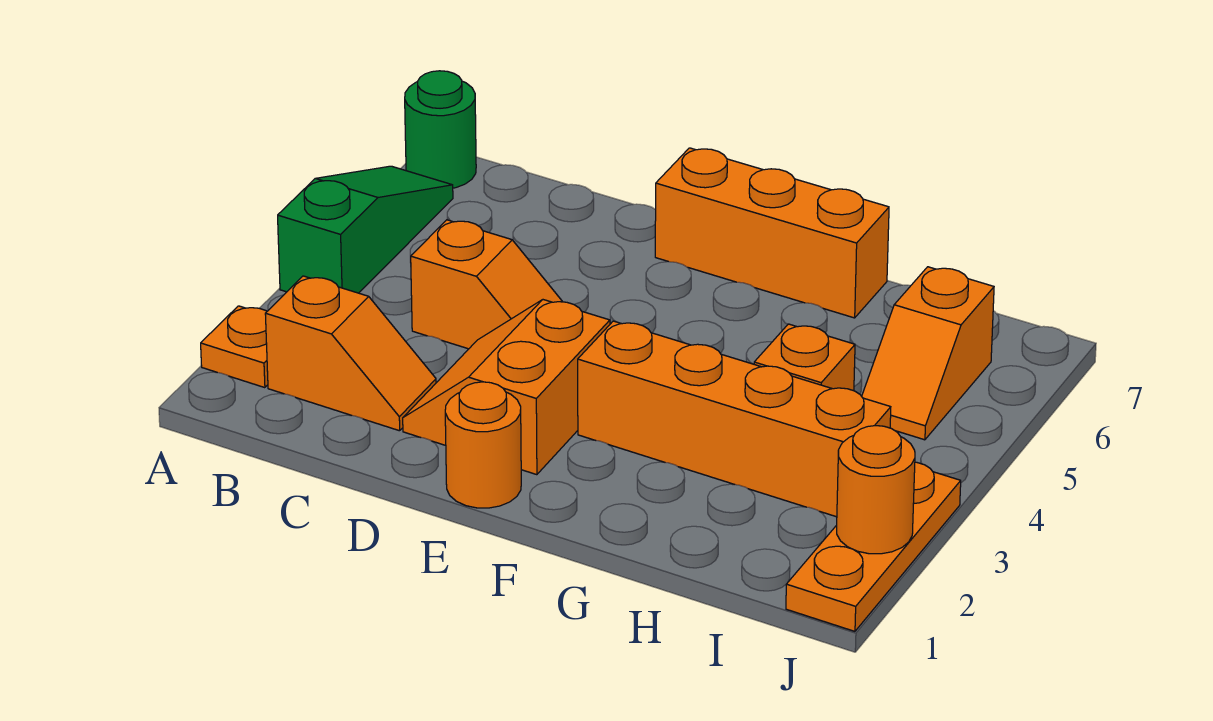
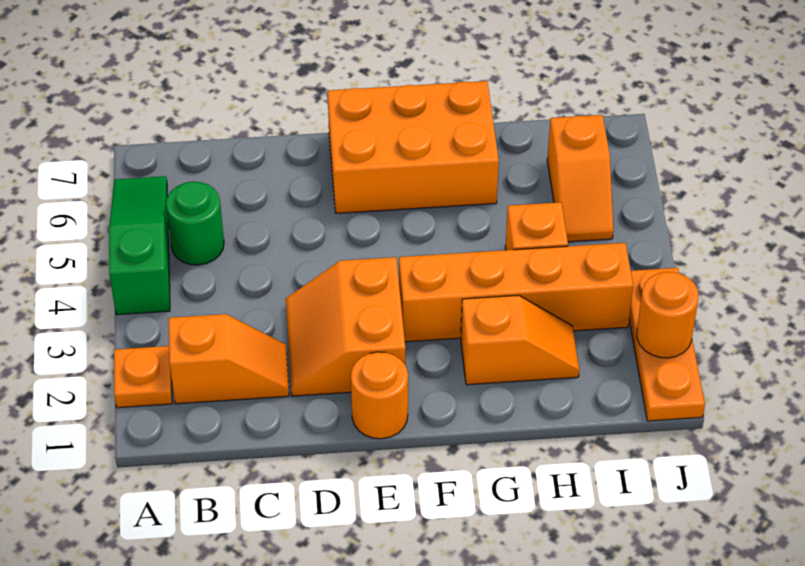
green round brick A7 level 1 -> green round brick B5 level 1
orange slope C4:D4 level 1 top C -> orange slope G2:H2 level 1 top G
orange brick E7:G7 level 1 -> orange brick E6:G7 level 1

